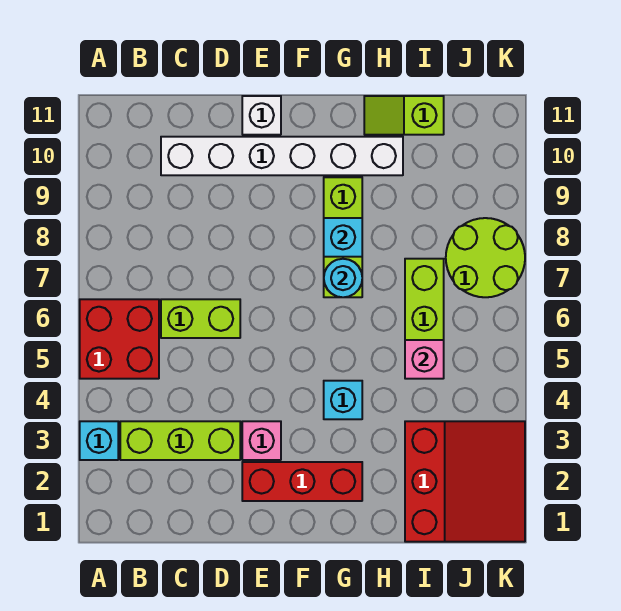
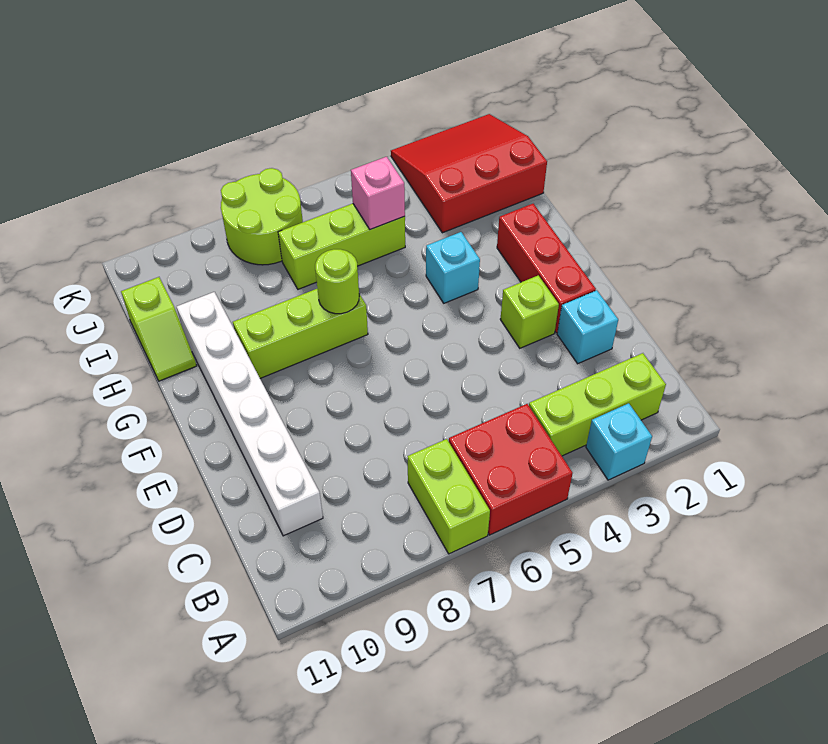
lime brick B3:D3 level 1 -> lime brick B2:B4 level 1
lime brick C6:D6 level 1 -> lime brick A7:B7 level 1
pink brick E3 level 1 -> lime brick E3 level 1
white brick E11 level 1 -> none
cyan round brick G7 level 2 -> lime round brick G7 level 2
cyan brick G8 level 2 -> cyan brick D2 level 1

